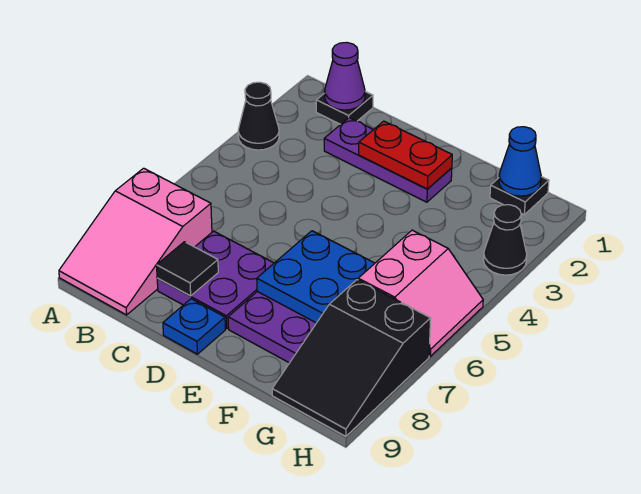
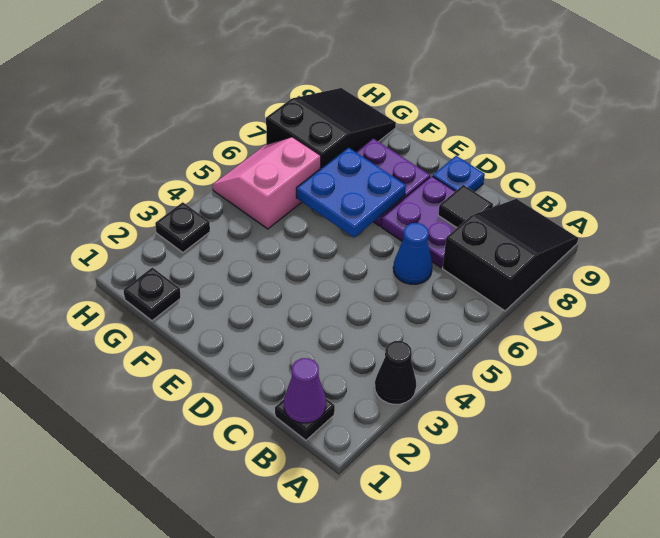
pink slope A7:B9 level 1 top 7 -> black slope A7:B9 level 1 top 7
purple plate C2:E2 level 1 -> none
red plate D2:E2 level 2 -> none
blue cone G1 level 2 -> blue cone C6 level 1
black cone H3 level 1 -> black plate H3 level 1

